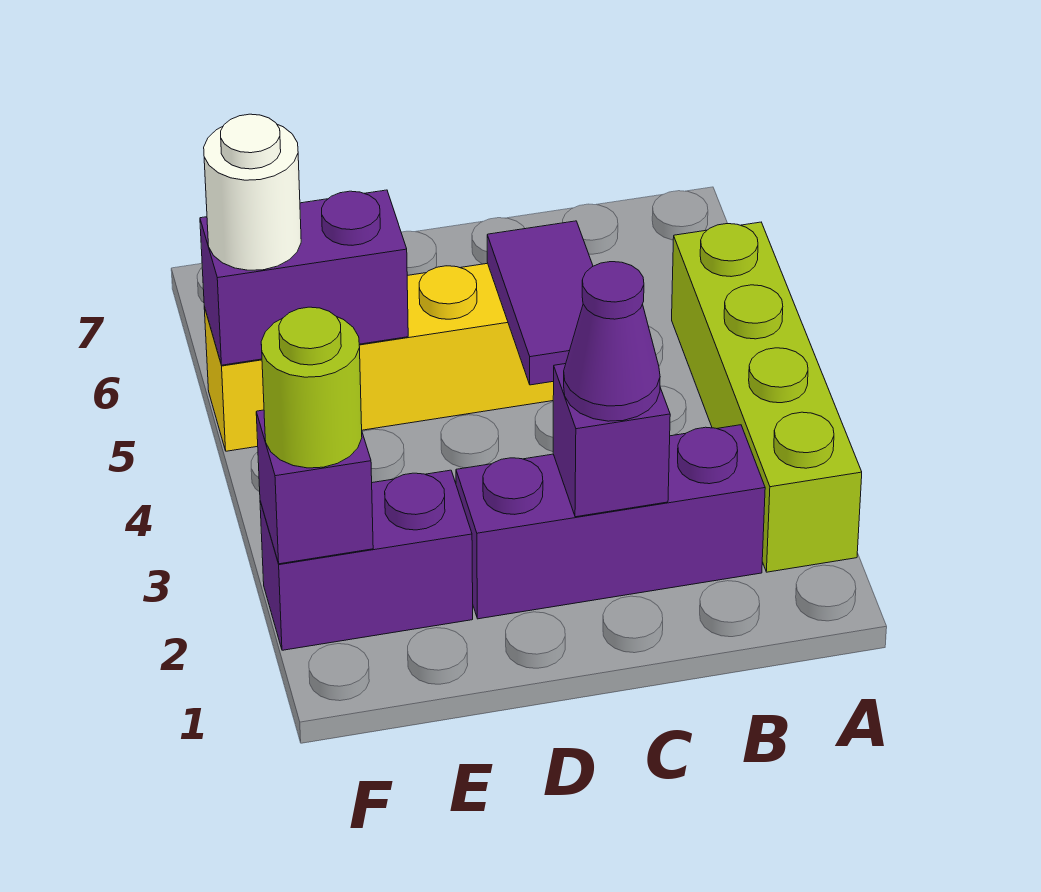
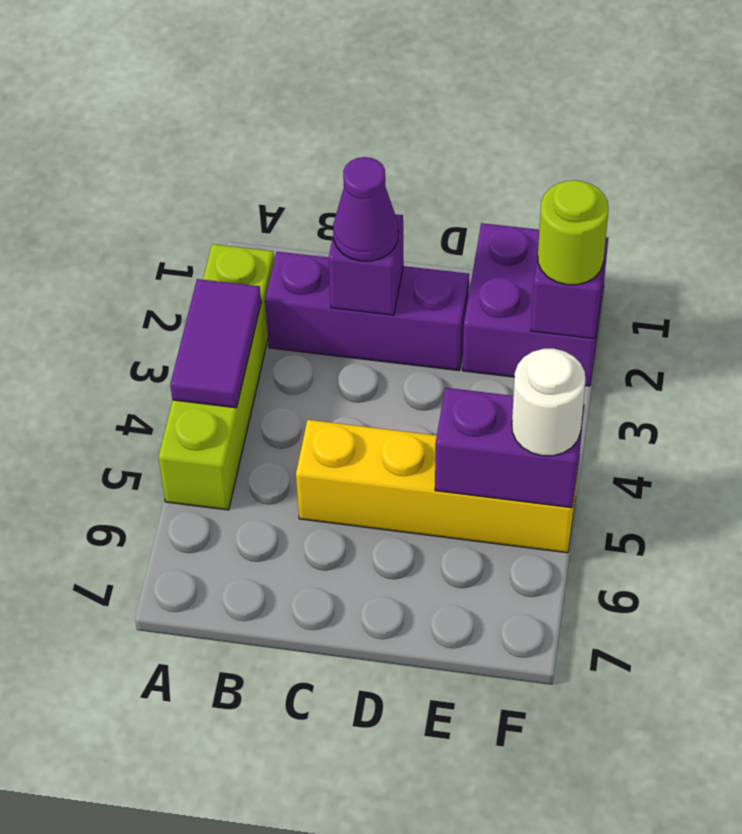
purple tile C4:C5 level 2 -> purple tile A3:A4 level 2
purple brick E2:F2 level 1 -> purple brick E1:F2 level 1

